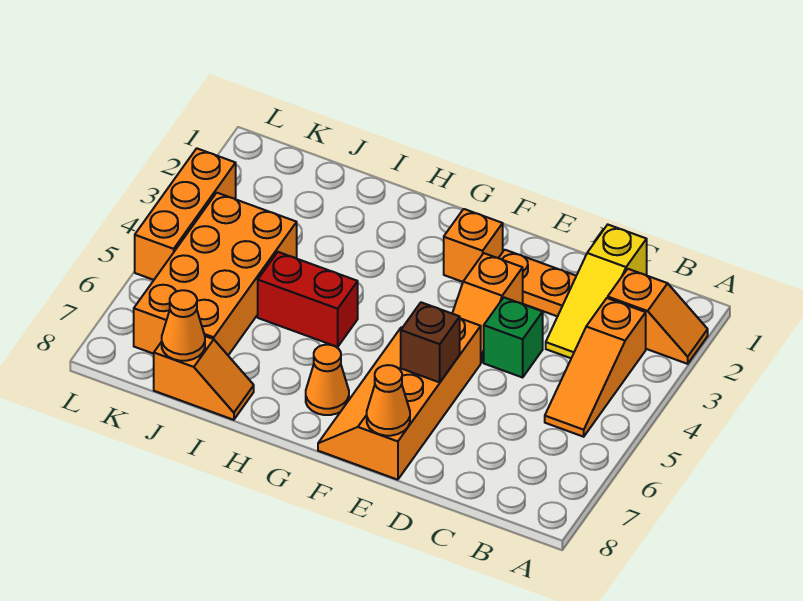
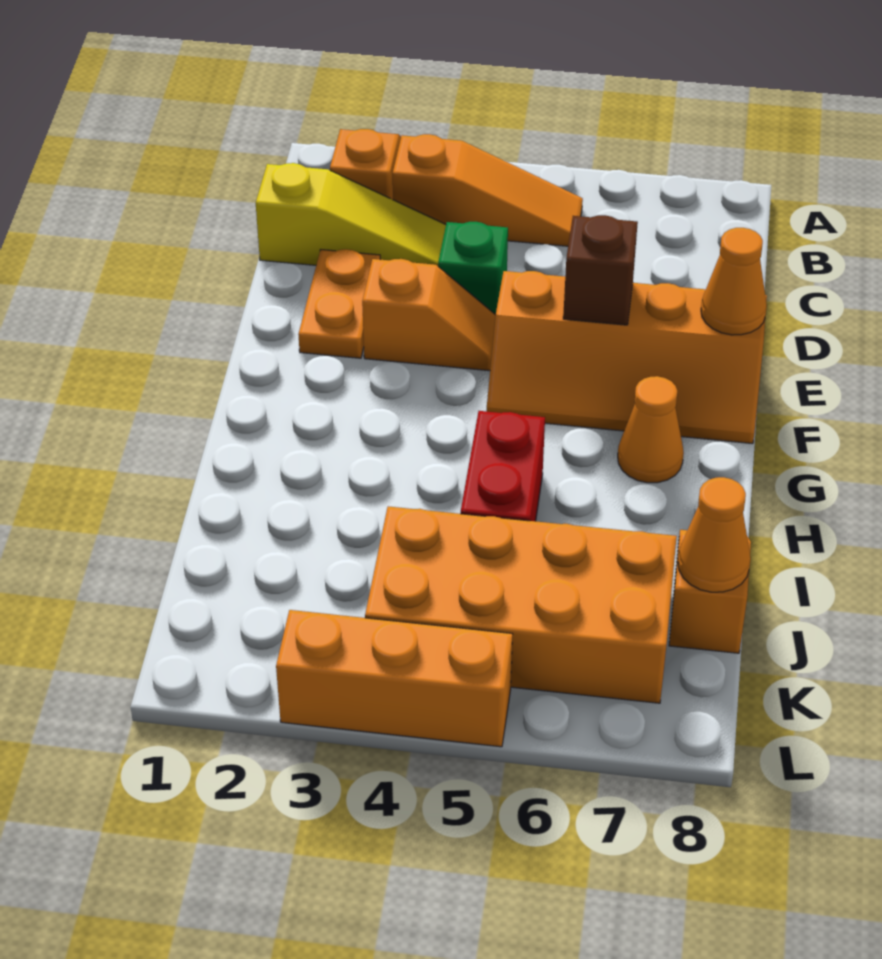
orange brick F2 level 1 -> none

